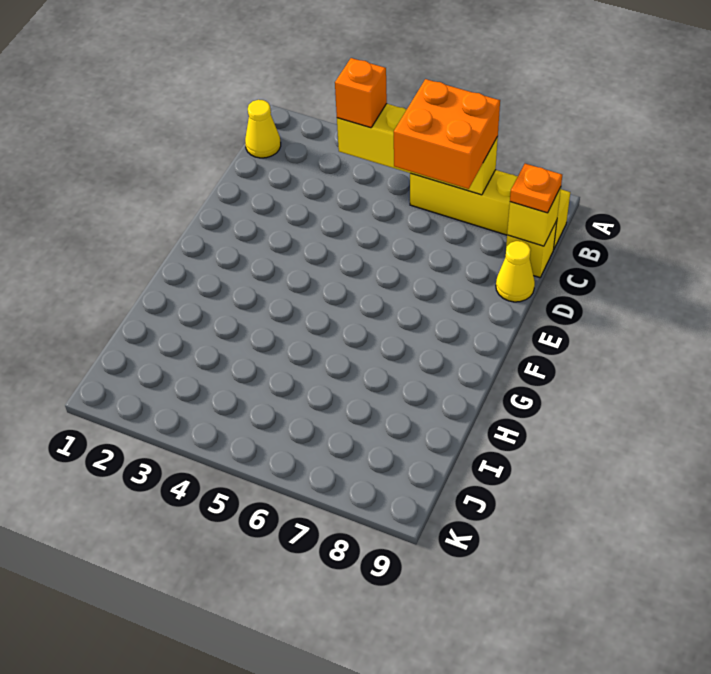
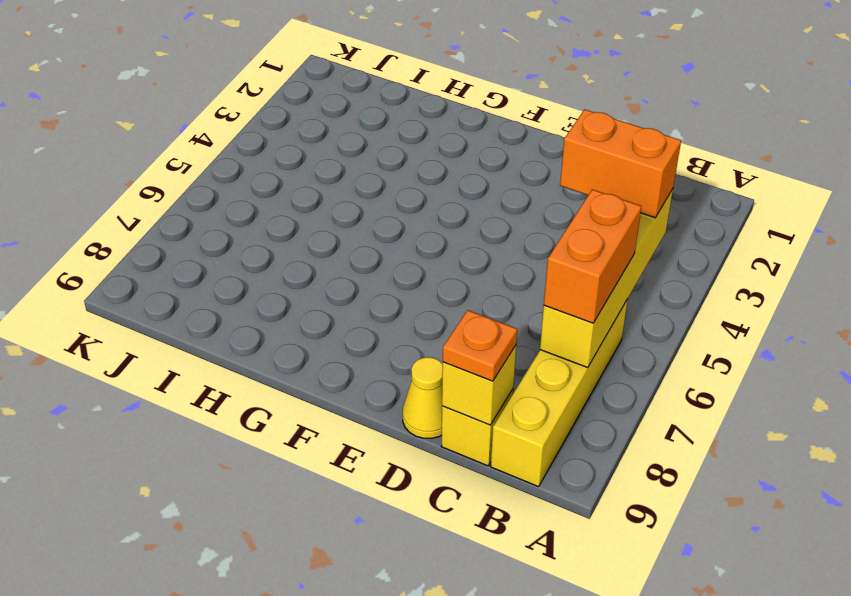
yellow cone B1 level 1 -> none
orange brick B4 level 3 -> orange brick B4:C4 level 3
orange brick B6:C7 level 3 -> orange brick B6:B7 level 3

